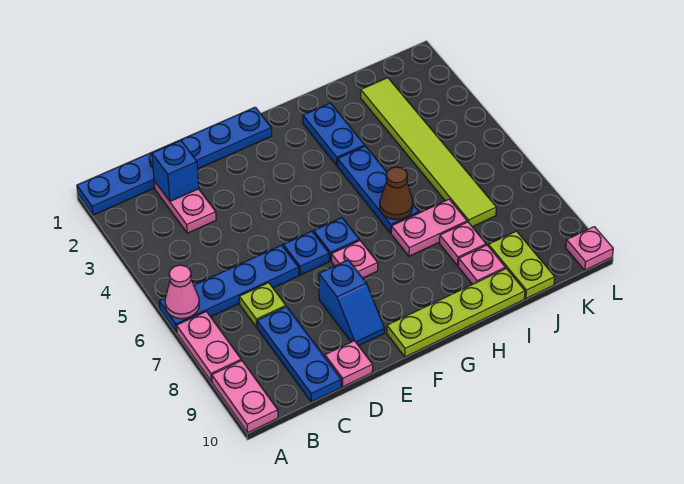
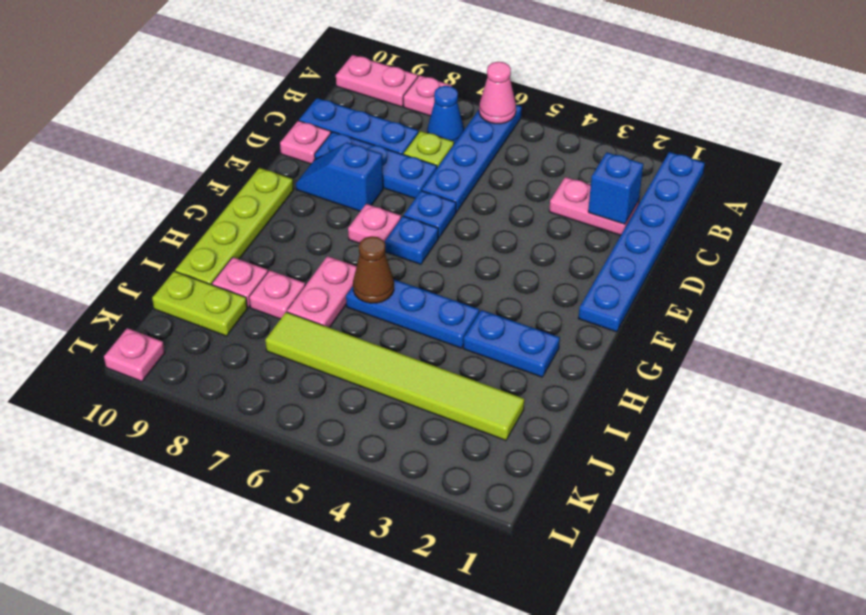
pink plate A7:A8 level 1 -> pink plate A8 level 1
none -> blue cone B7 level 1
none -> blue plate D7:D9 level 1

